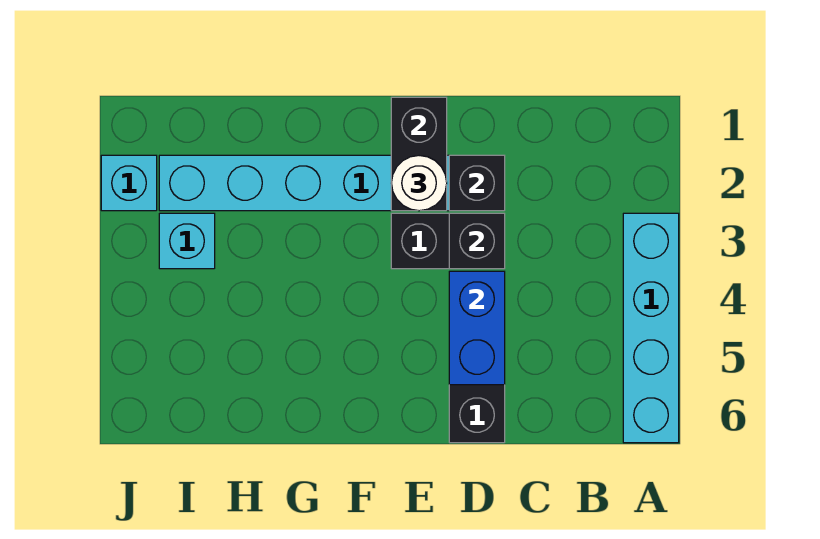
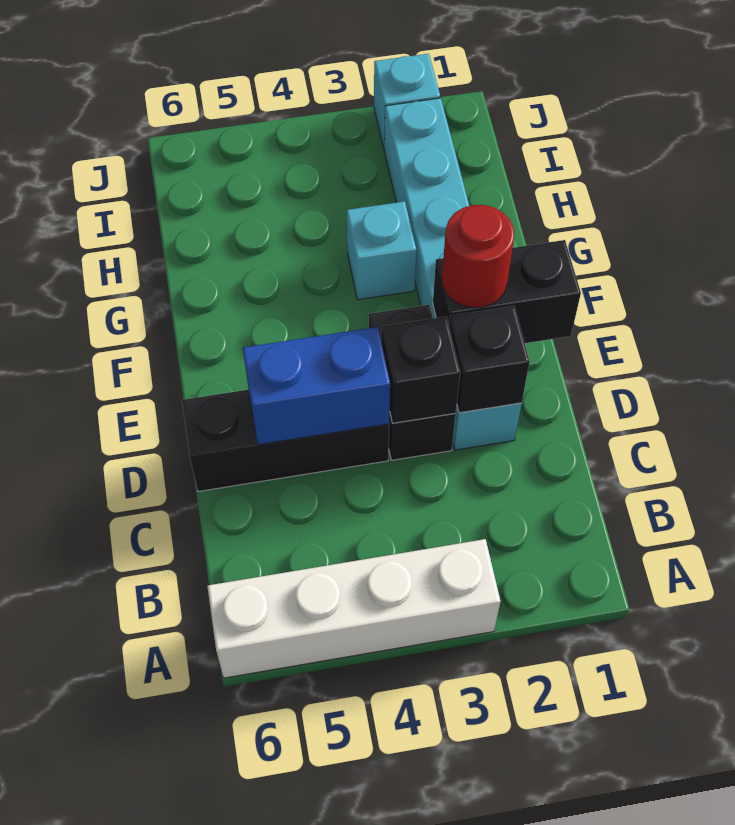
cyan brick A3:A6 level 1 -> white brick A3:A6 level 1
white round brick E2 level 3 -> red round brick E2 level 3
cyan brick I3 level 1 -> cyan brick G3 level 1

